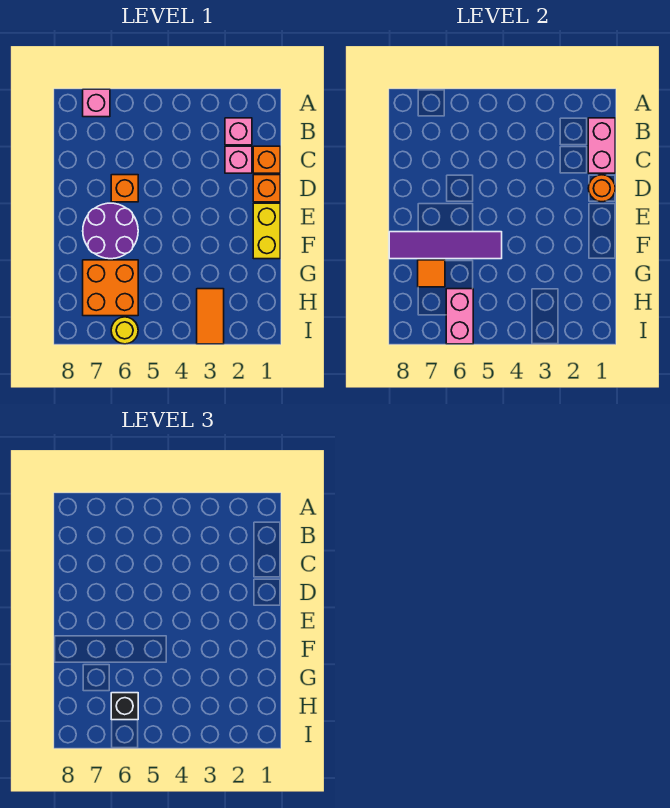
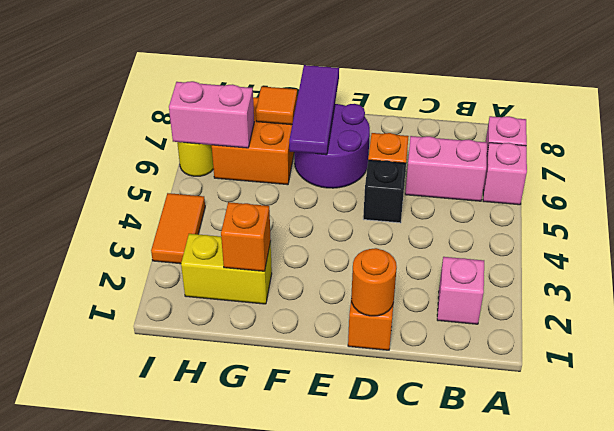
pink brick B1:C1 level 2 -> pink brick B6:C6 level 1
orange brick C1 level 1 -> orange brick G2 level 2
pink brick C2 level 1 -> pink brick A6 level 1
yellow brick E1:F1 level 1 -> yellow brick G2:H2 level 1
purple tile F5:F8 level 2 -> purple tile F6:F8 level 2
orange tile H3:I3 level 1 -> orange tile I3:I4 level 1
black brick H6 level 3 -> black brick D5 level 1

